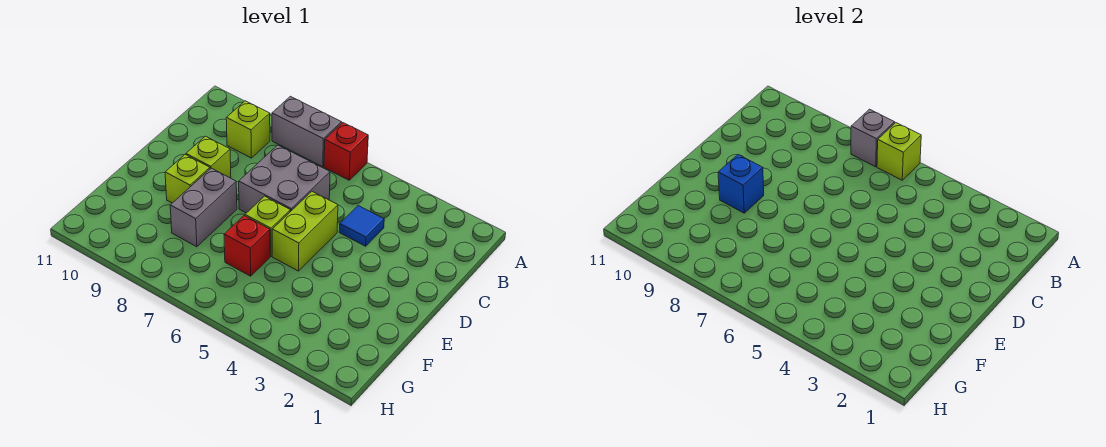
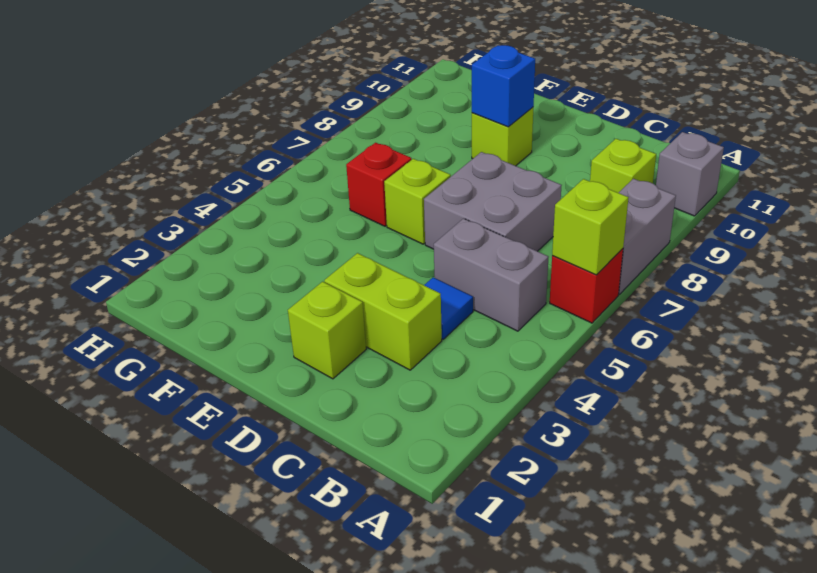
grey brick A7 level 2 -> grey brick A10 level 1
lime brick D5:E5 level 1 -> lime brick C3:D3 level 1
lime brick D9 level 1 -> lime brick D2 level 1
grey brick E8:F8 level 1 -> grey brick B5:C5 level 1

